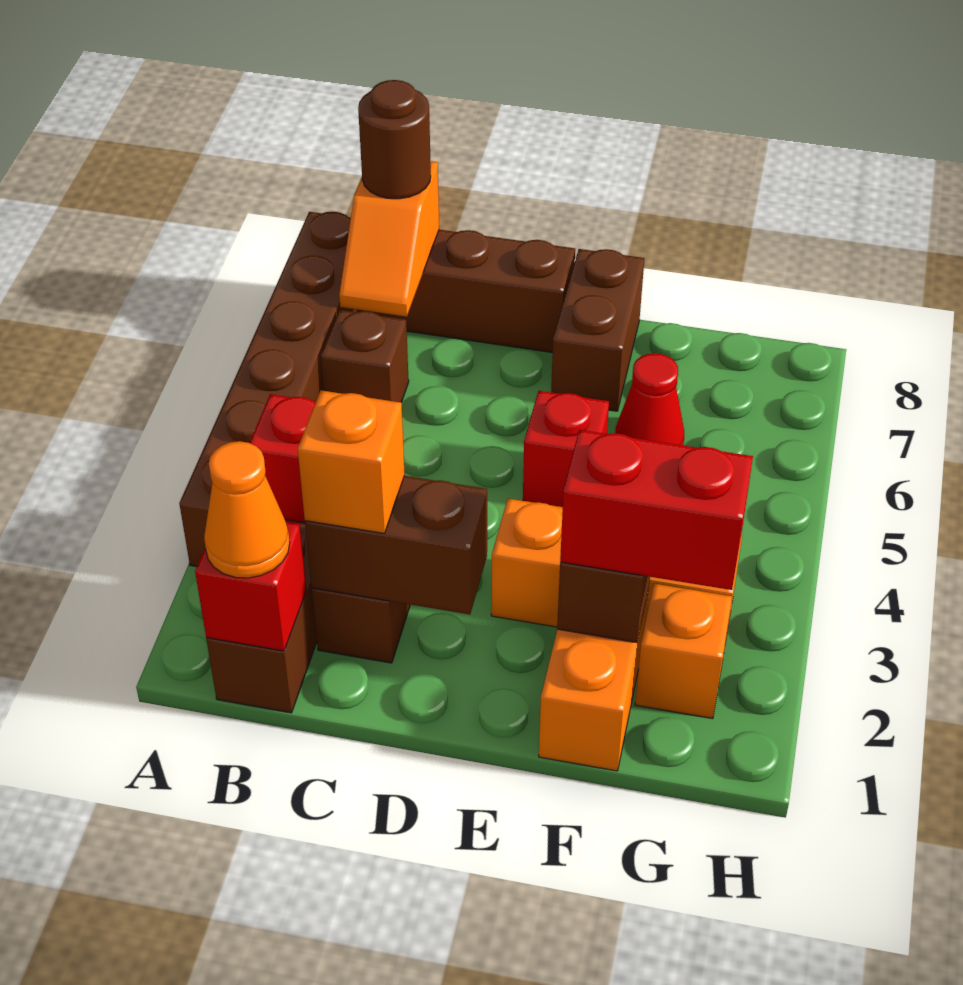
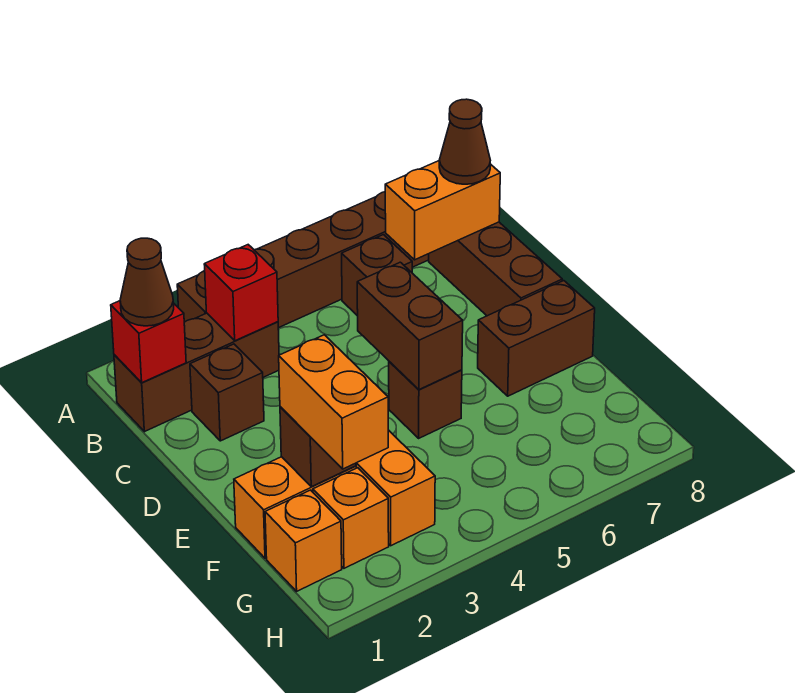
orange cone B1 level 3 -> brown cone B1 level 3
orange slope B7:B8 level 2 top 8 -> orange brick B7:B8 level 2
brown round brick B8 level 3 -> brown cone B8 level 3
brown brick C2:D2 level 2 -> brown brick D5:E5 level 2
orange brick C2 level 3 -> orange brick G1 level 1
red brick E5 level 1 -> brown brick E5 level 1
red brick F2:G2 level 3 -> orange brick F2:G2 level 3
red cone F6 level 1 -> none

